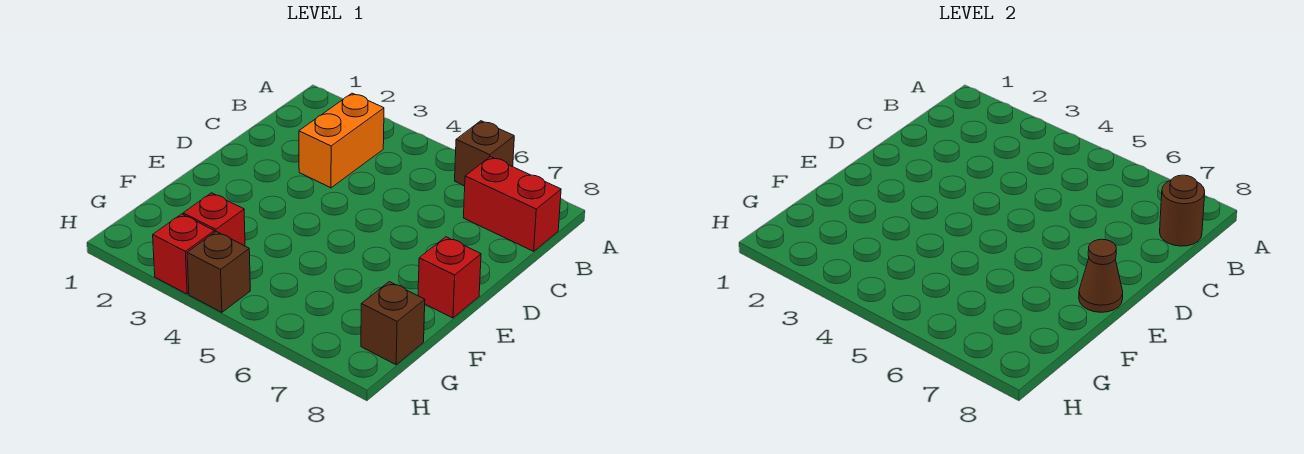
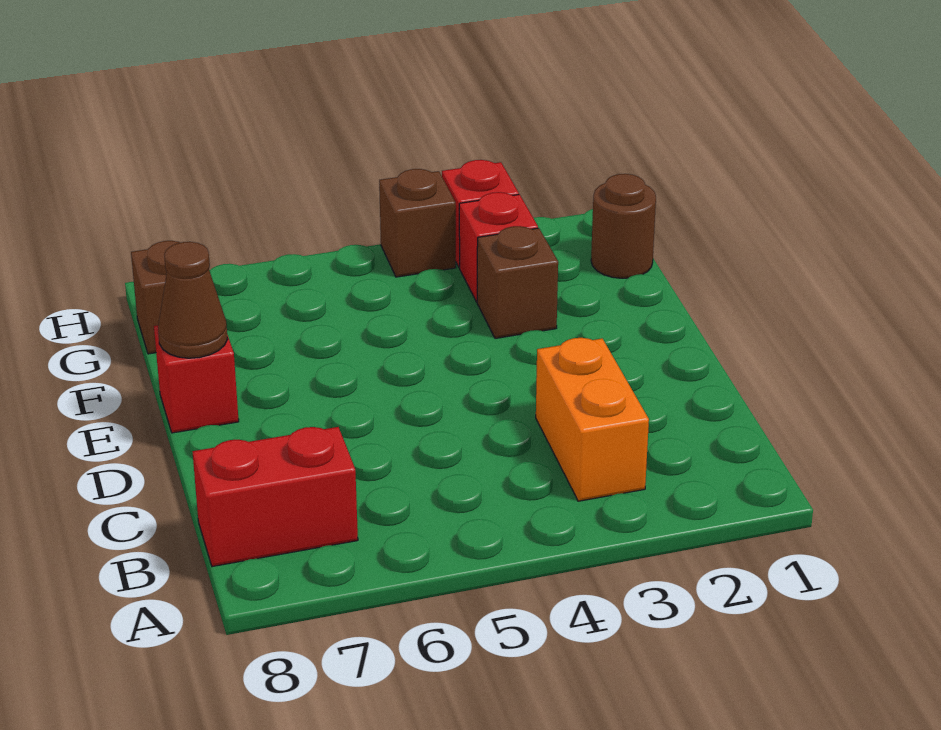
brown brick A6 level 1 -> brown brick F3 level 1
brown round brick B8 level 2 -> brown round brick G1 level 1

